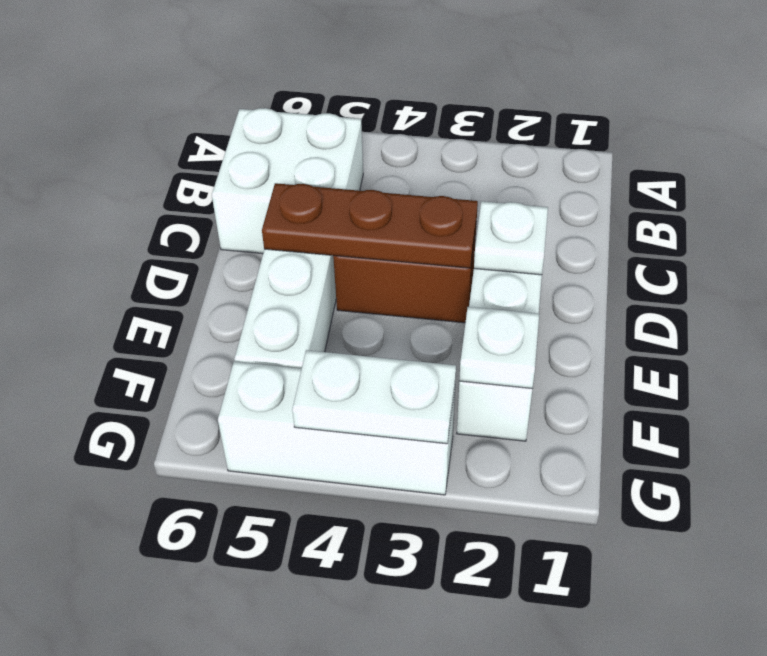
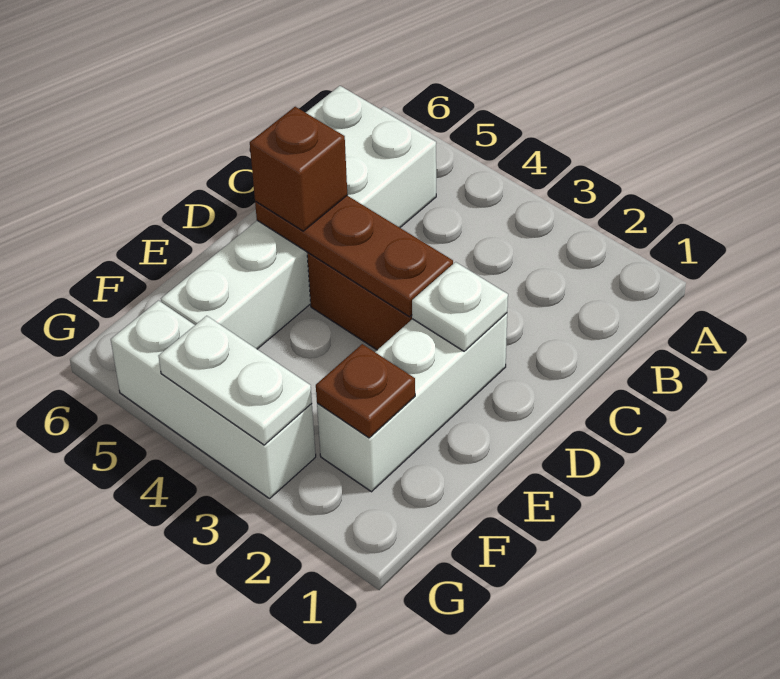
none -> brown brick D5 level 3
white plate F2 level 2 -> brown plate F2 level 2

